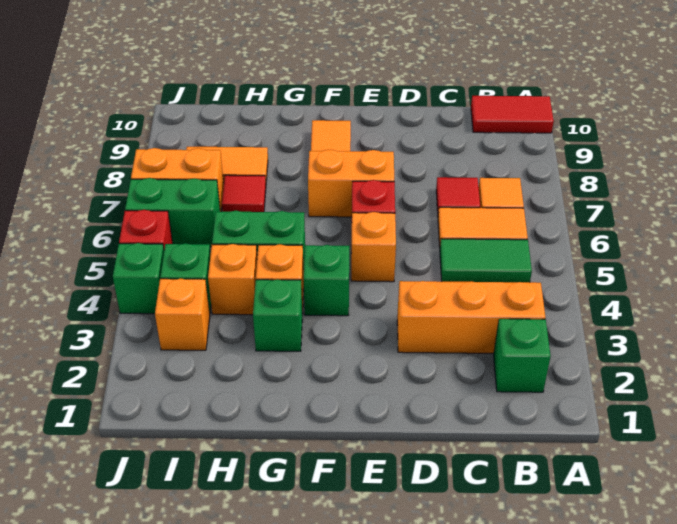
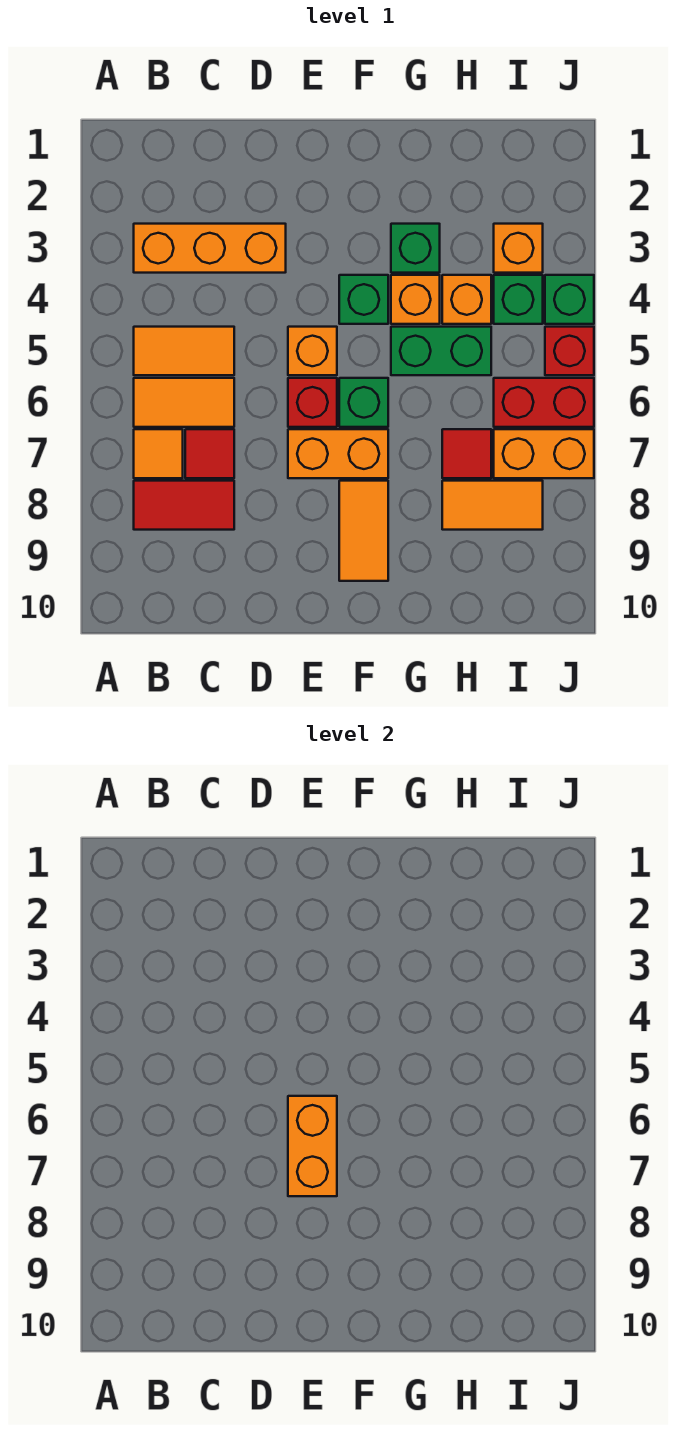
red tile A10:B10 level 1 -> red tile B8:C8 level 1
green brick B2 level 1 -> green brick F6 level 1
green tile B5:C5 level 1 -> orange tile B5:C5 level 1
none -> orange brick E6:E7 level 2
green brick I6:J6 level 1 -> red brick I6:J6 level 1

